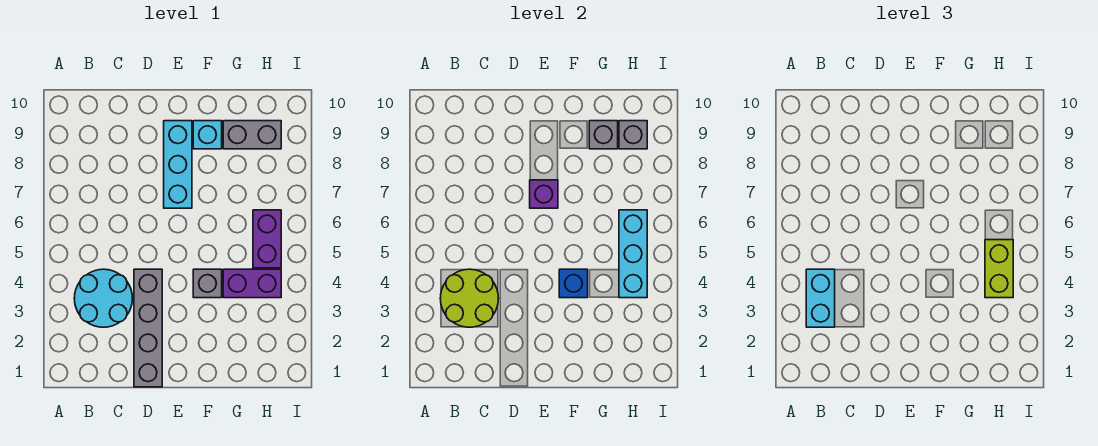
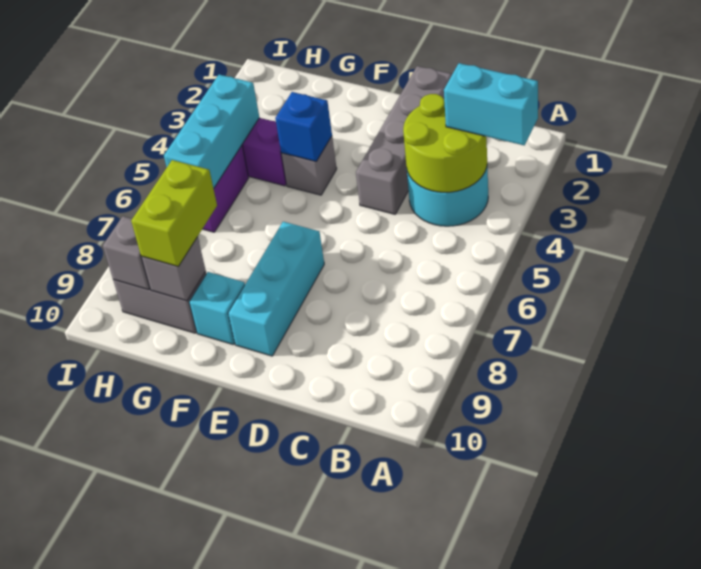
cyan brick B3:B4 level 3 -> cyan brick A3:B3 level 3
purple brick E7 level 2 -> none
lime brick H4:H5 level 3 -> lime brick G8:G9 level 3

